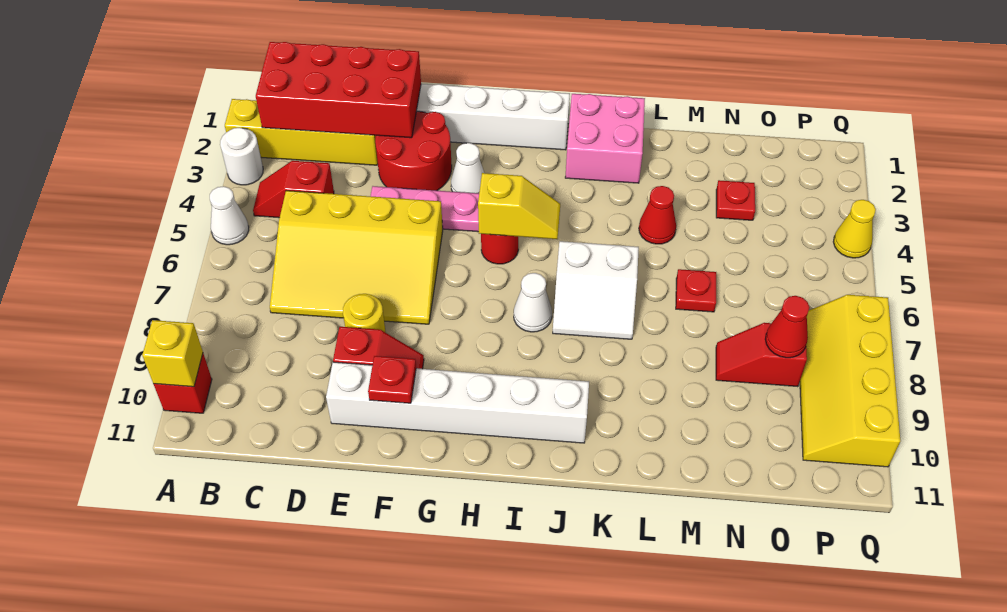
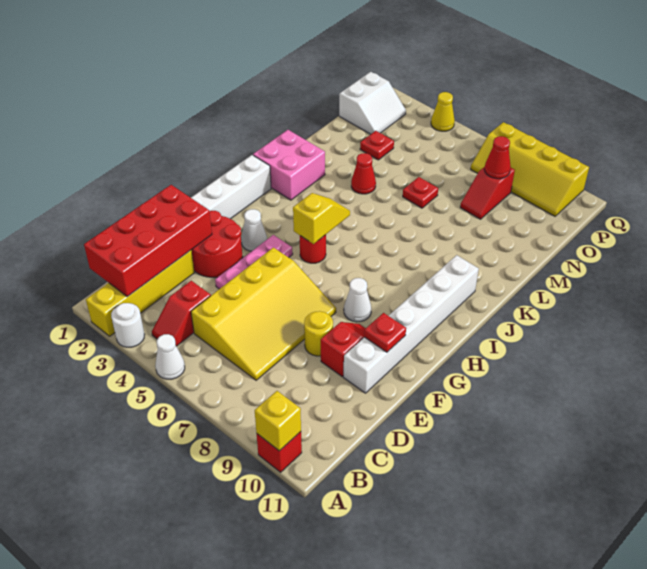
white cone I7 level 1 -> white cone G8 level 1
white slope J6:K7 level 1 top 6 -> white slope O1:P2 level 1 top 1

